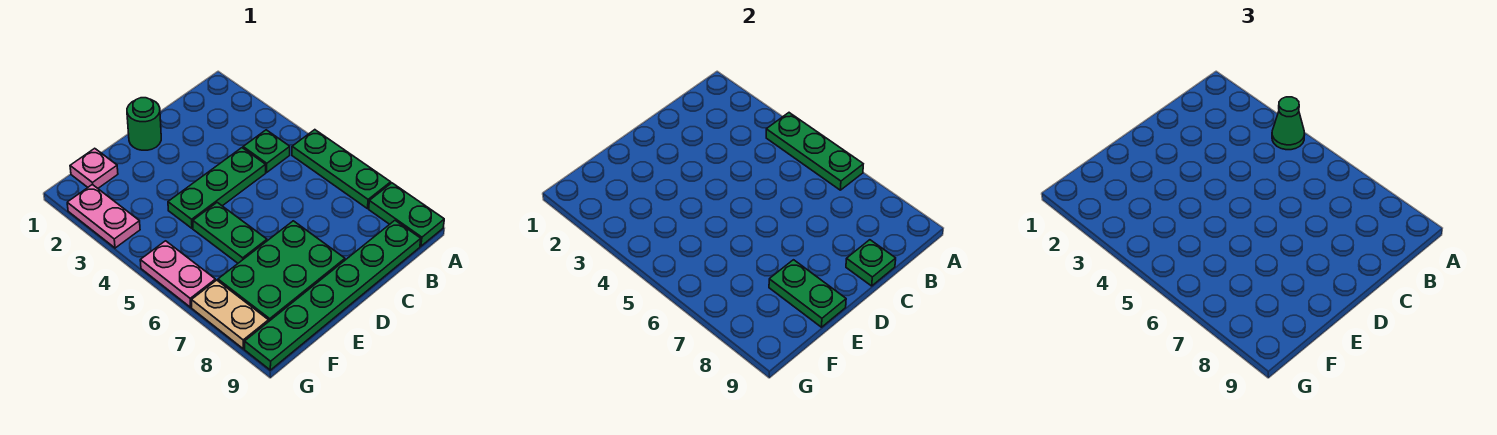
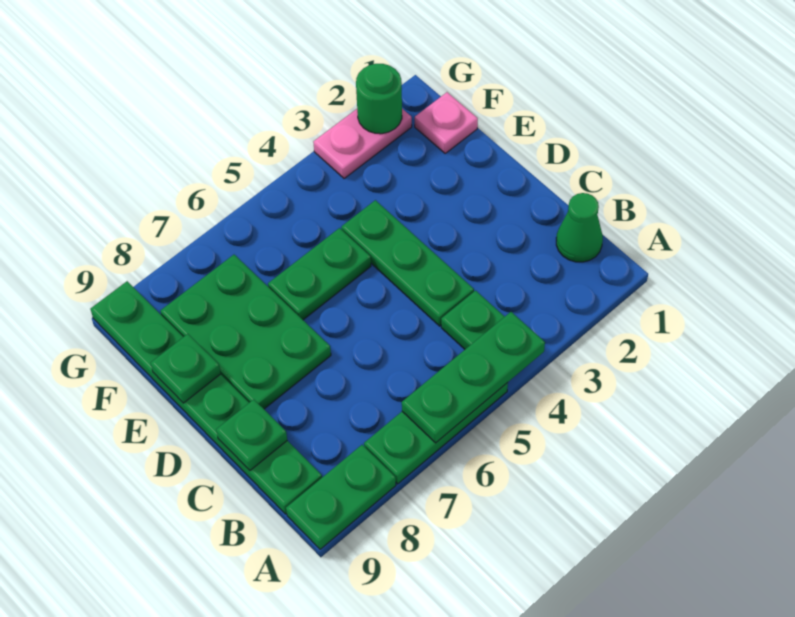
green cone A4 level 3 -> green cone B1 level 1
green round brick D1 level 1 -> green round brick G2 level 2
green plate E8:E9 level 2 -> green plate E9 level 2
pink plate G5:G6 level 1 -> none
tan plate G7:G8 level 1 -> none

